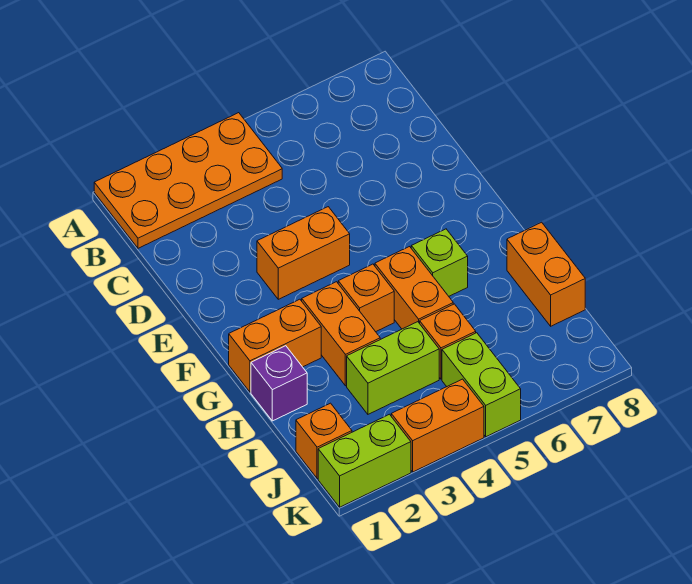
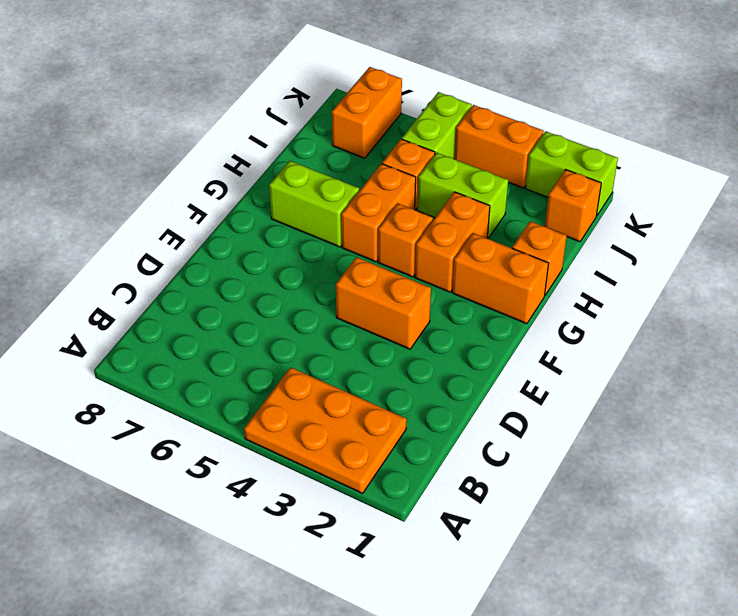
orange plate A1:B4 level 1 -> orange plate A2:B4 level 1
lime brick G6 level 1 -> lime brick G6:G7 level 1
purple brick H1 level 1 -> orange brick H1 level 1
orange brick H8:I8 level 1 -> orange brick J7:K7 level 1

